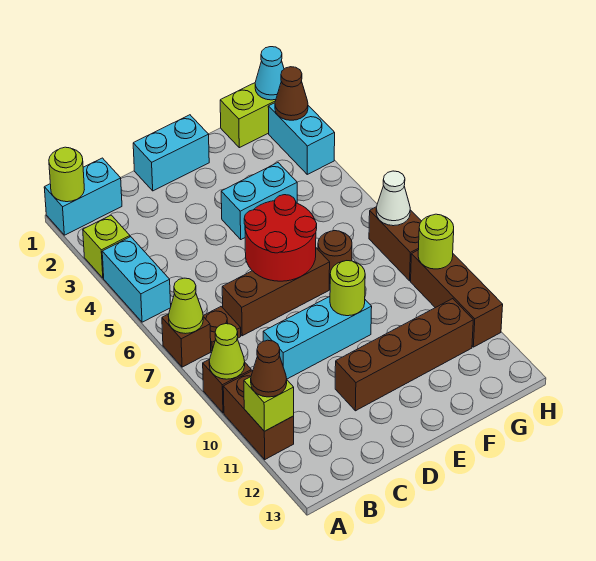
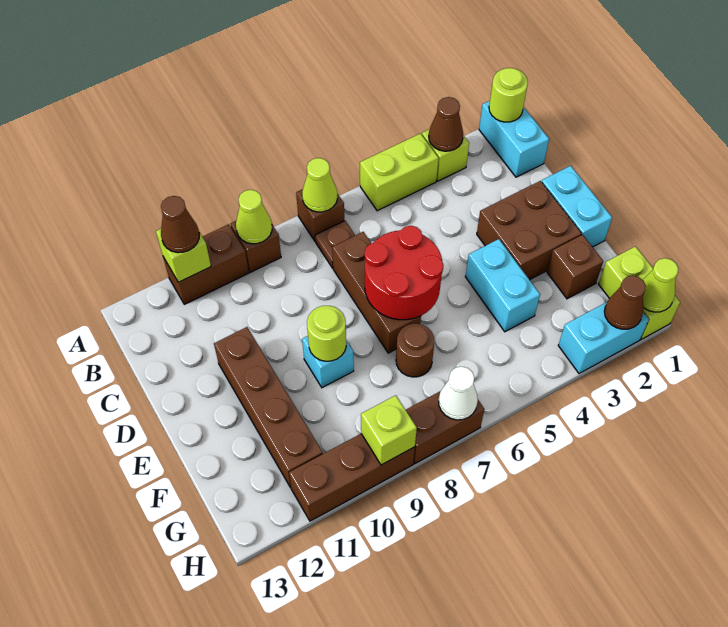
none -> brown cone A3 level 2
cyan brick A4:A5 level 1 -> lime brick A4:A5 level 1
cyan brick C9:E9 level 1 -> cyan brick E9 level 1
none -> brown brick D2:E3 level 1
none -> brown brick F2 level 1
cyan cone H1 level 2 -> lime cone H1 level 2
lime round brick H9 level 2 -> lime brick H9 level 2

